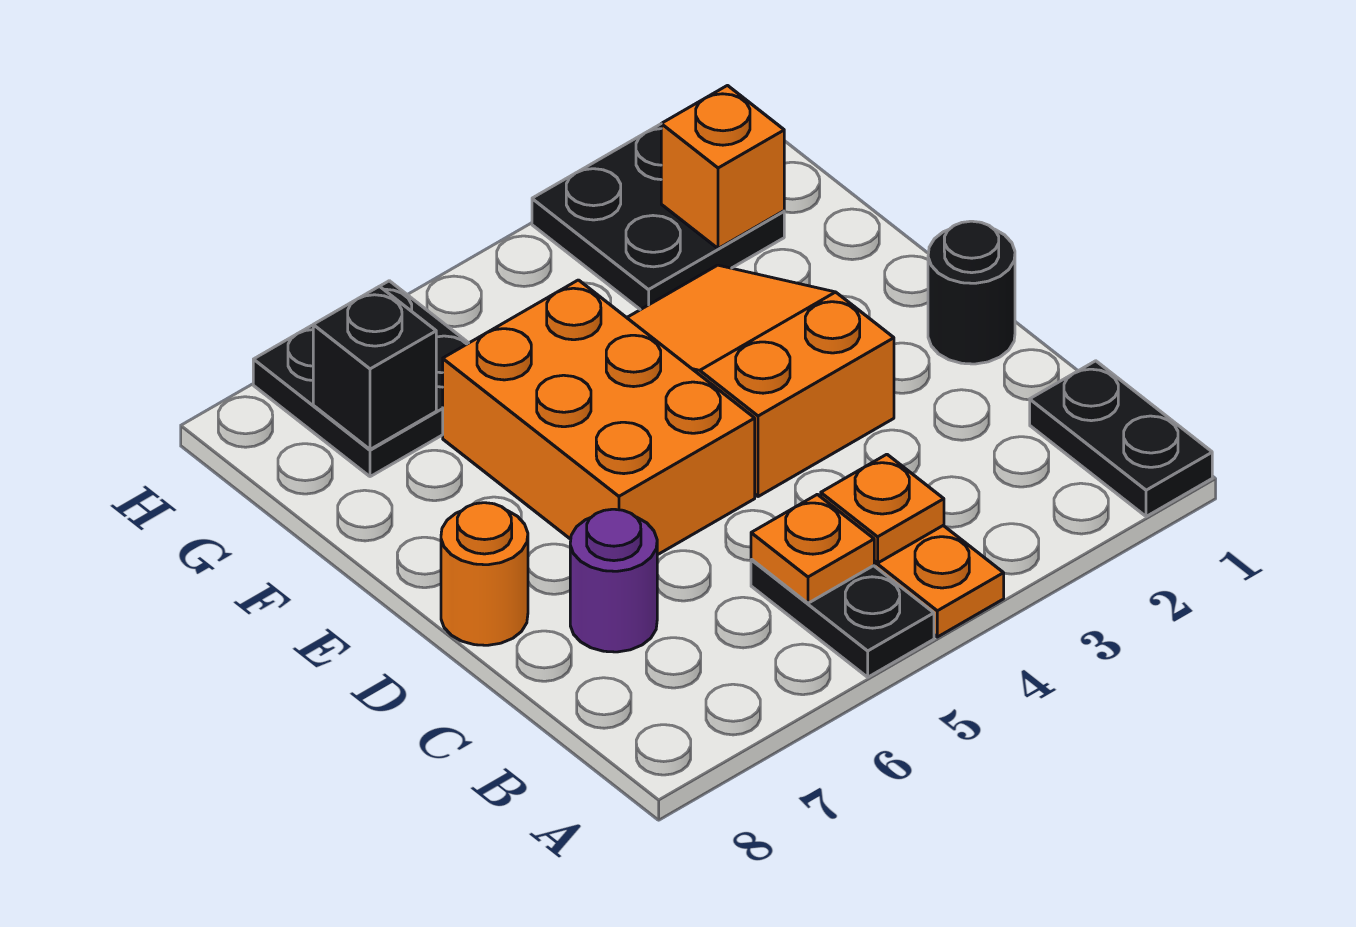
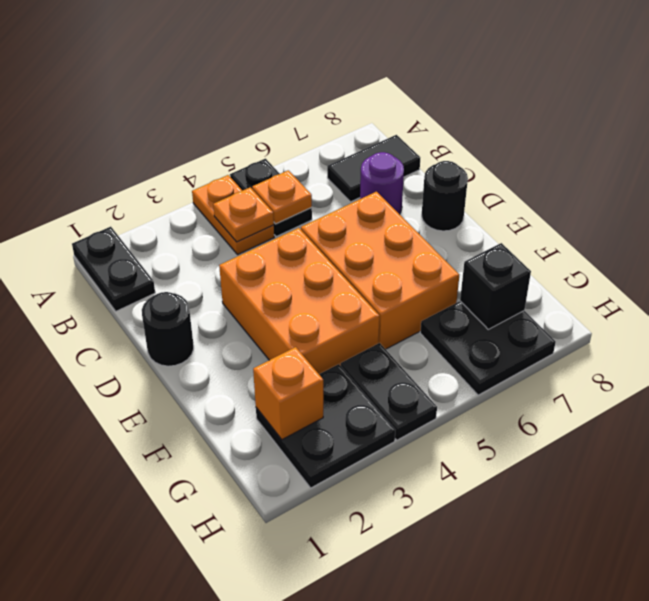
none -> black tile B7:B8 level 1
orange slope D3:F4 level 1 top D -> orange brick D3:F4 level 1
orange round brick D8 level 1 -> black round brick D8 level 1
none -> black plate G4:H4 level 1

